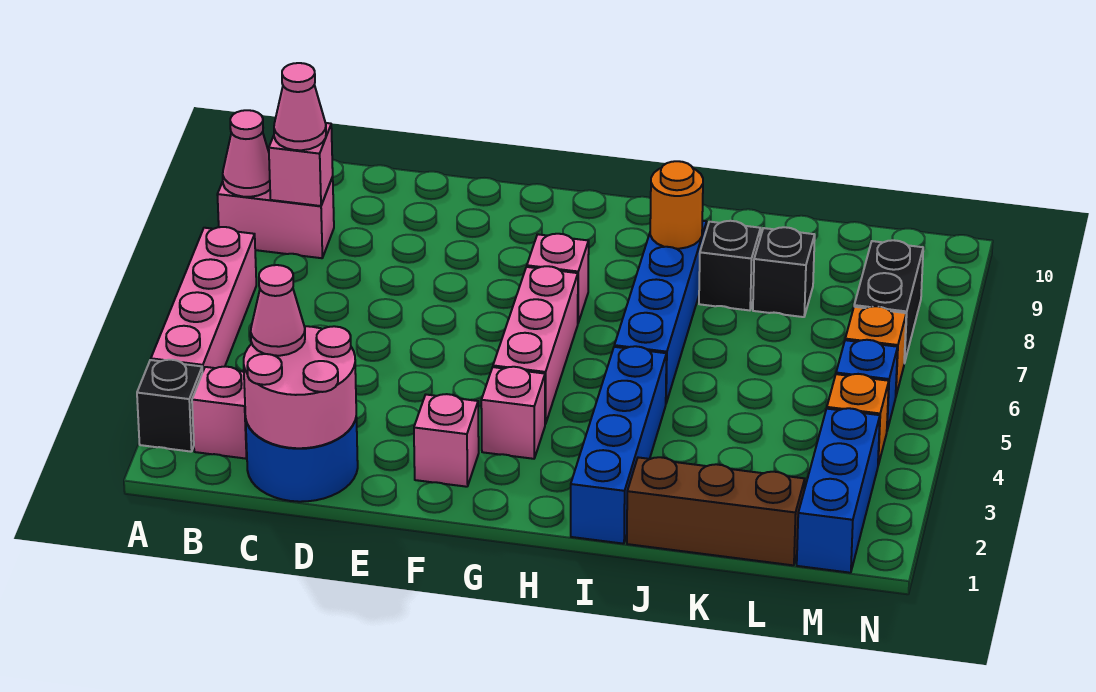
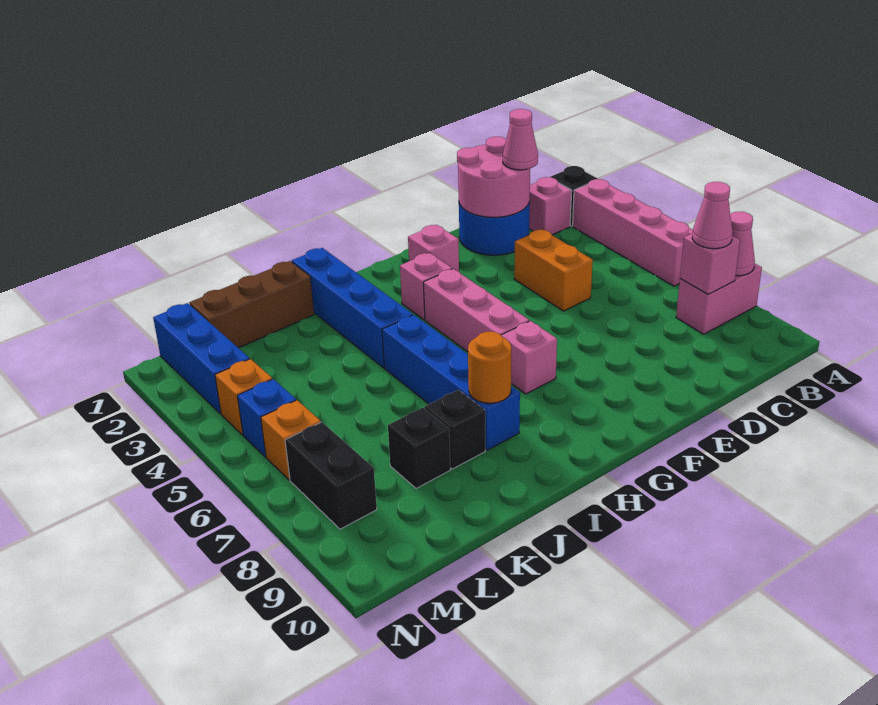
none -> orange brick D4:D5 level 1

